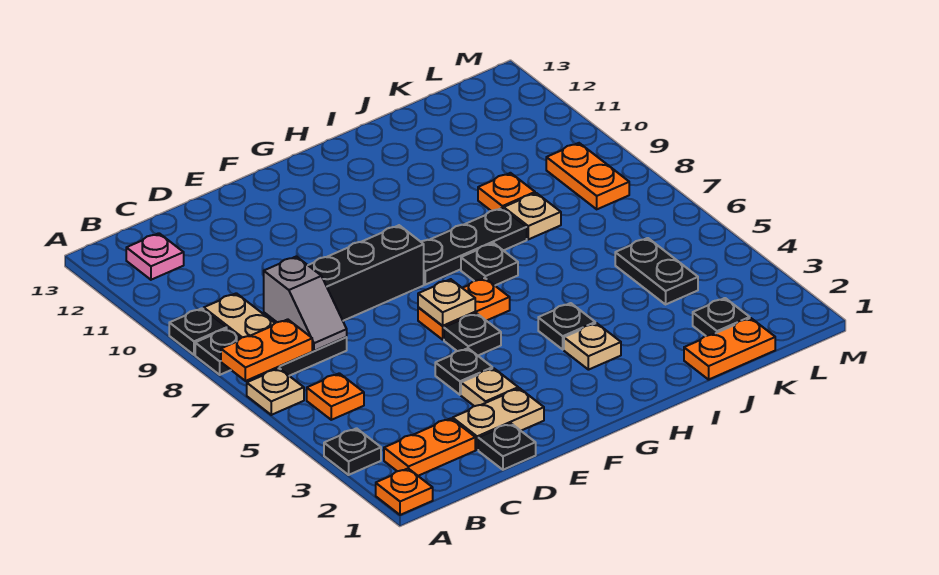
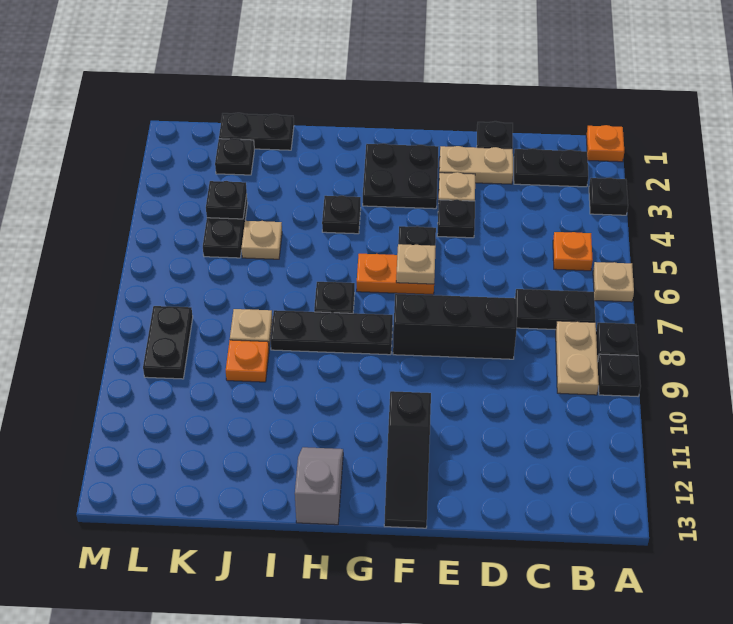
orange plate A7:B7 level 2 -> none
orange plate B2:C2 level 1 -> black plate B2:C2 level 1
pink plate B12 level 1 -> none
grey slope C7:C8 level 2 top 8 -> grey slope H12:H13 level 1 top 13
none -> black plate F2:G3 level 1
none -> black slope F11:F13 level 1 top 11
tan plate H3 level 1 -> tan plate J5 level 1
orange plate J1:K1 level 1 -> black plate J1:K1 level 1
none -> black plate K4 level 2
orange plate L8:L9 level 1 -> black plate L8:L9 level 1

